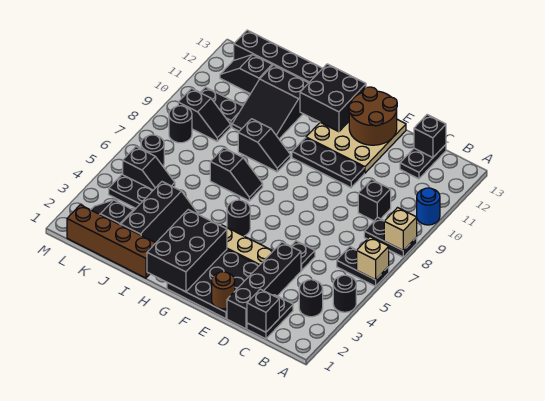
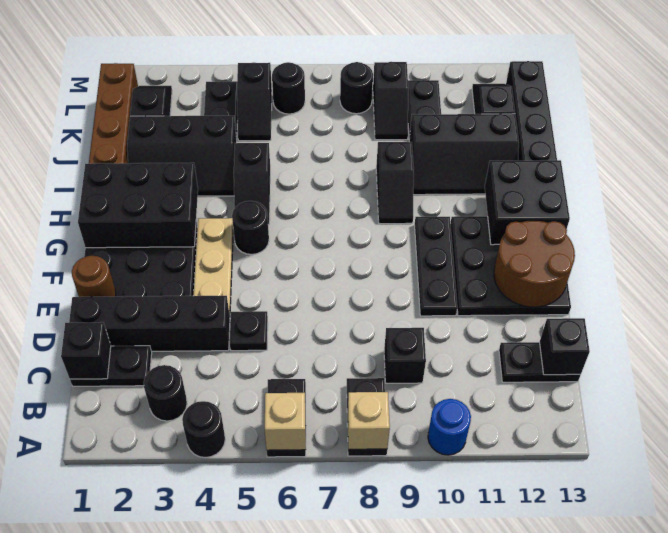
tan plate E11:G13 level 1 -> black plate E11:G13 level 1
black slope H7:I7 level 1 top I -> black slope H5:I5 level 1 top I
black slope I10:J12 level 1 top 12 -> black slope I10:J12 level 1 top J

